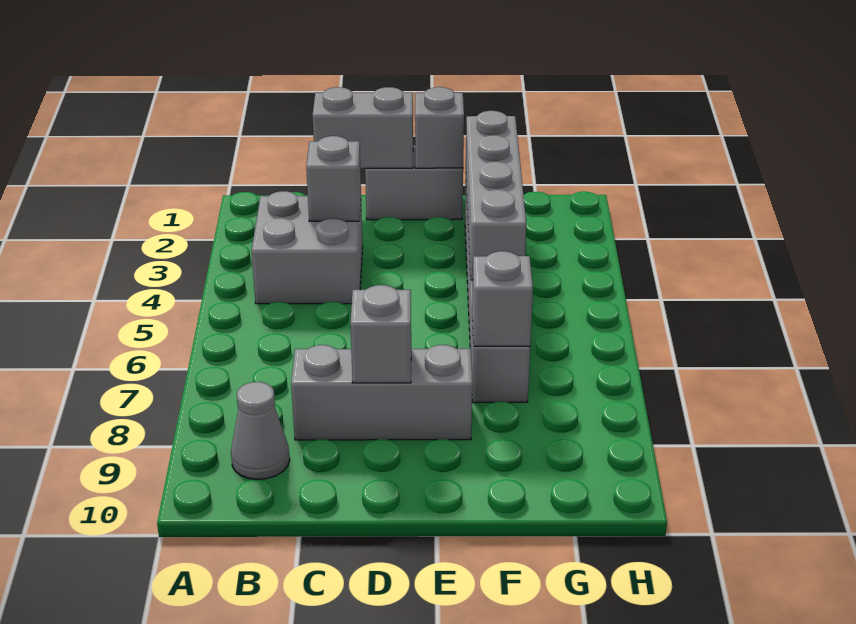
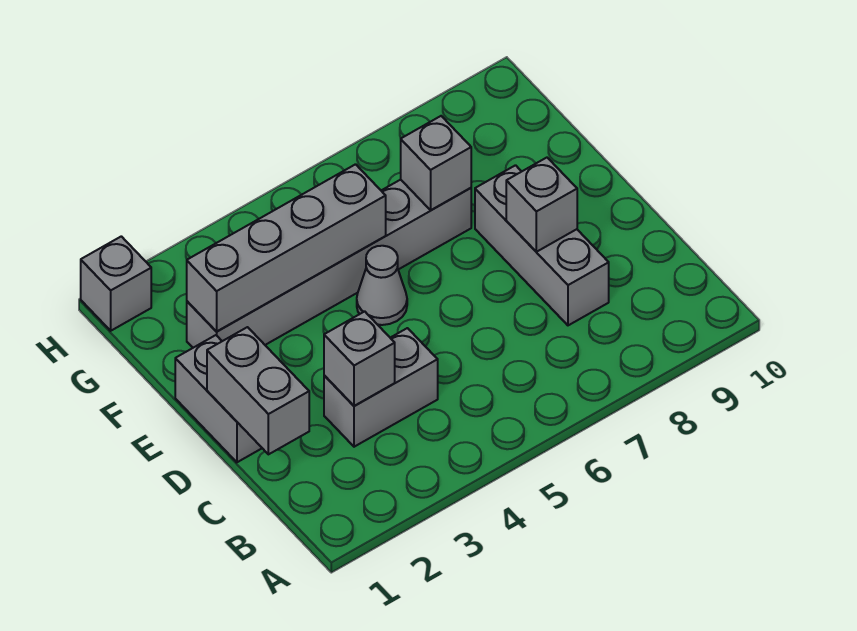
grey brick B3:C4 level 1 -> grey brick C3:C4 level 1
grey cone B9 level 1 -> grey cone E5 level 1
grey brick E1 level 2 -> grey brick H1 level 1

